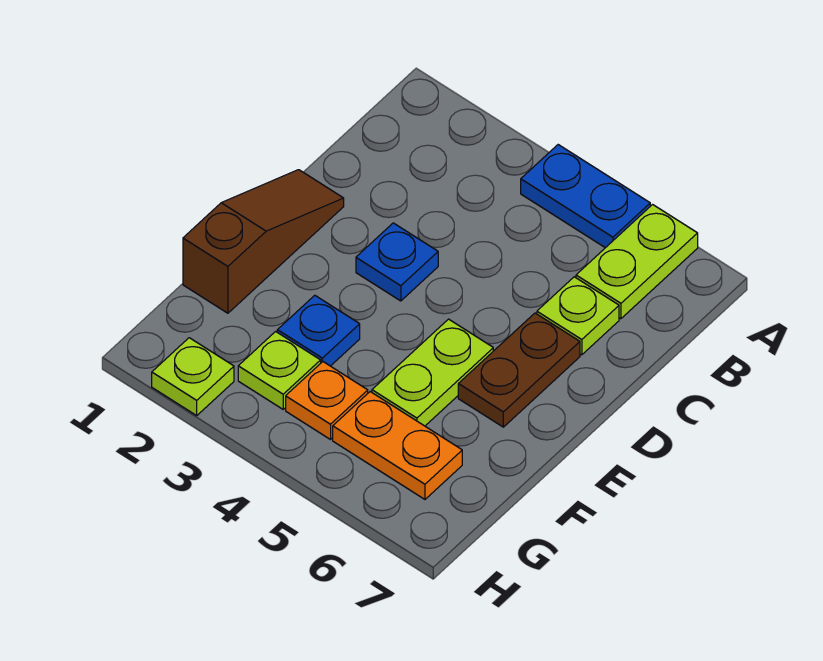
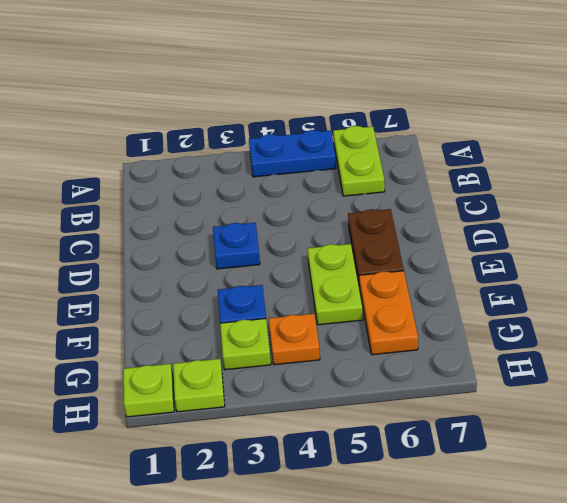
lime plate C6 level 1 -> lime plate H1 level 1
brown slope D1:F1 level 1 top F -> none
orange plate G5:G6 level 1 -> orange plate F6:G6 level 1

